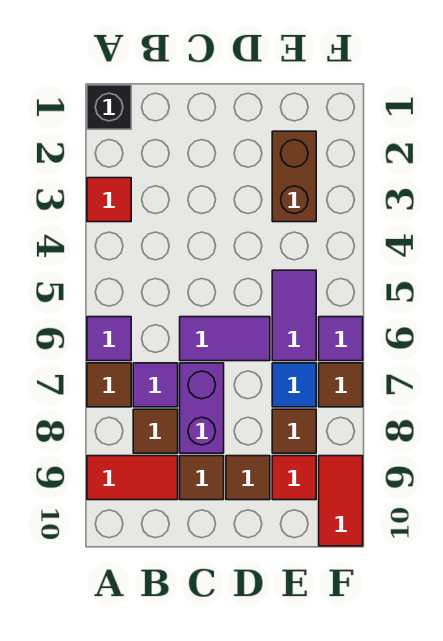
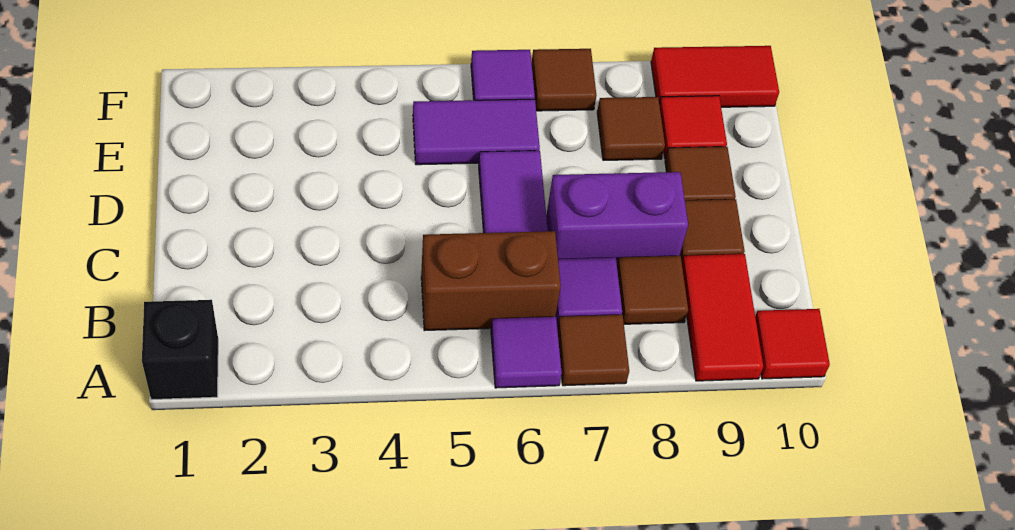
red tile A3 level 1 -> red tile A10 level 1
brown brick E2:E3 level 1 -> brown brick B5:B6 level 1
blue tile E7 level 1 -> none

